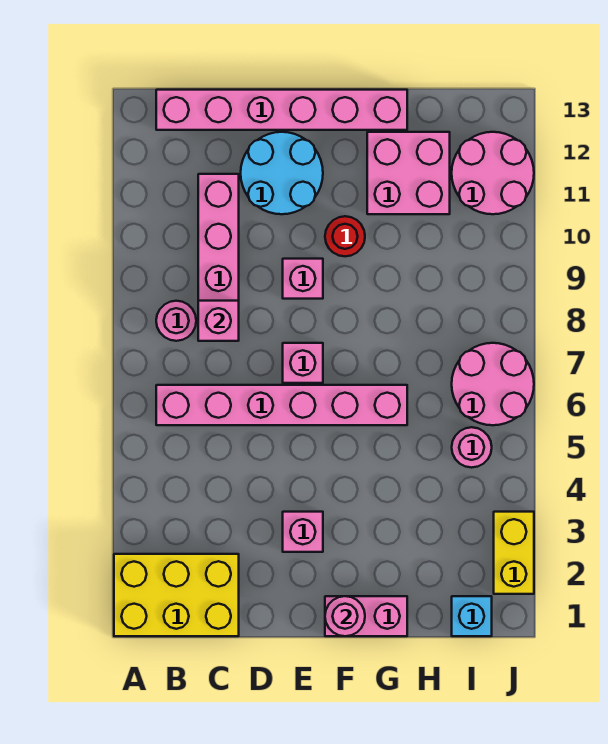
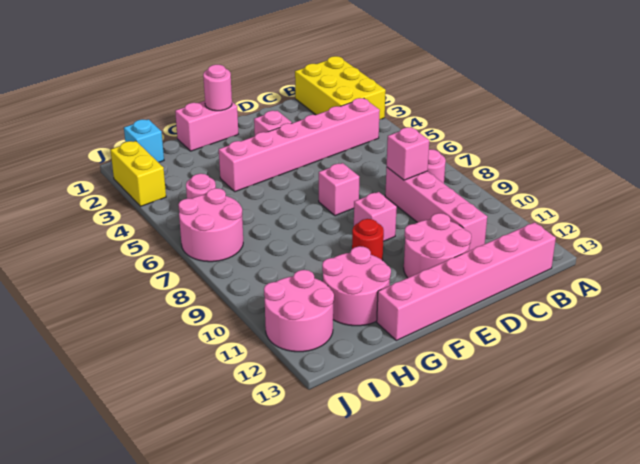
yellow brick A1:C2 level 1 -> yellow brick A1:B3 level 1
pink brick B6:G6 level 1 -> pink brick B4:G4 level 1
cyan round brick D11:E12 level 1 -> pink round brick D11:E12 level 1
pink brick G11:H12 level 1 -> pink round brick G11:H12 level 1

